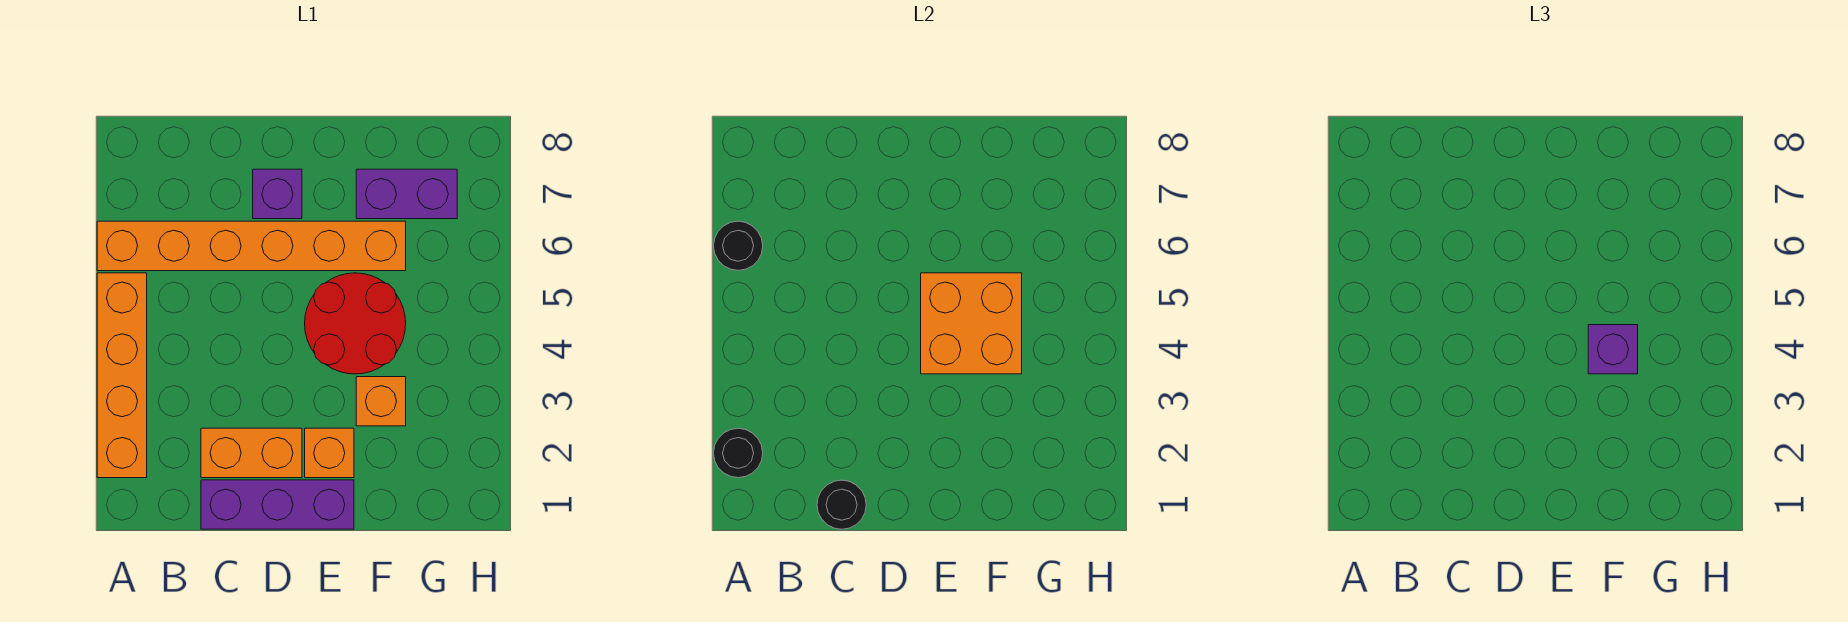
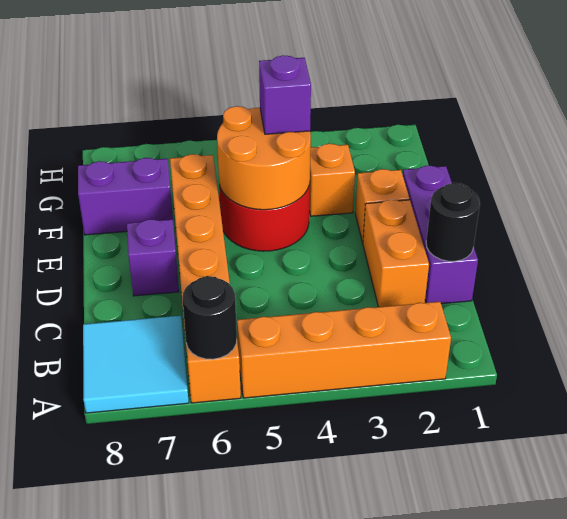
black round brick A2 level 2 -> none
none -> cyan tile A7:B8 level 1
orange brick E4:F5 level 2 -> orange round brick E4:F5 level 2
purple brick F7:G7 level 1 -> purple brick F7:F8 level 1

